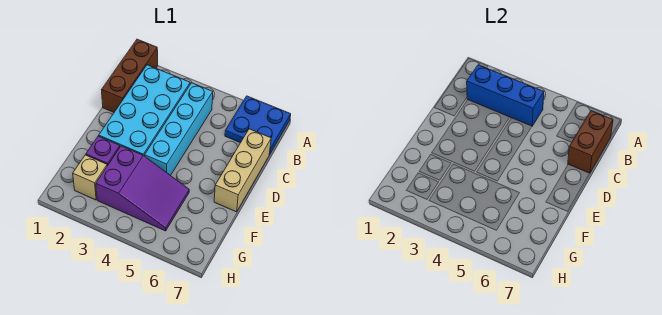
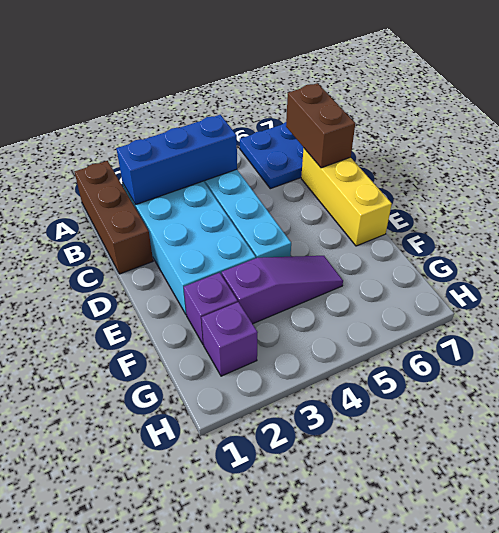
tan brick C7:E7 level 1 -> yellow brick C7:E7 level 1
purple slope F3:G5 level 1 top 3 -> purple slope F3:F5 level 1 top 3
tan brick G2 level 1 -> purple brick G2 level 1

